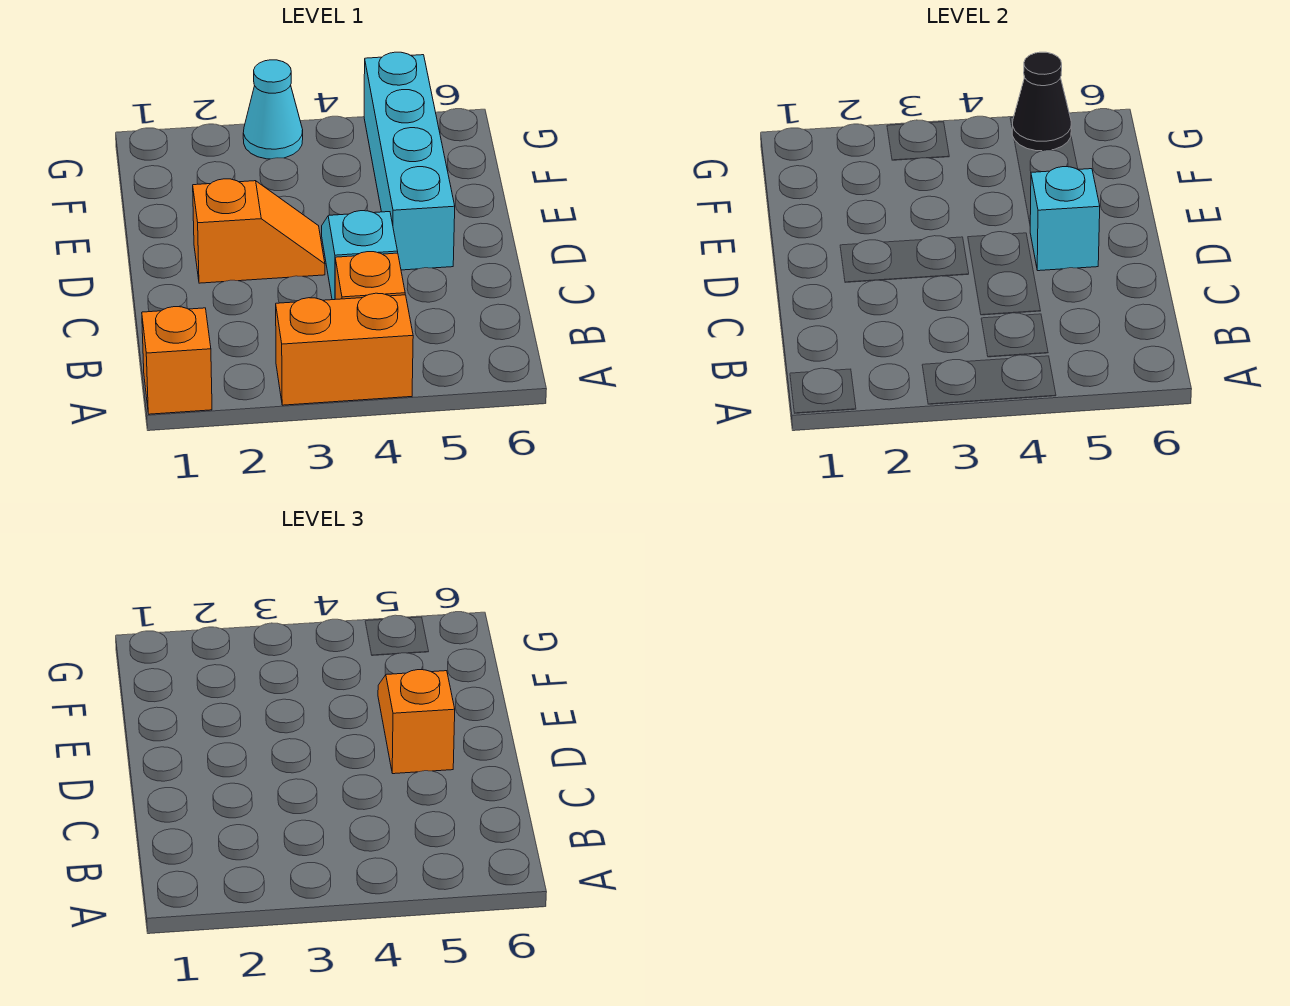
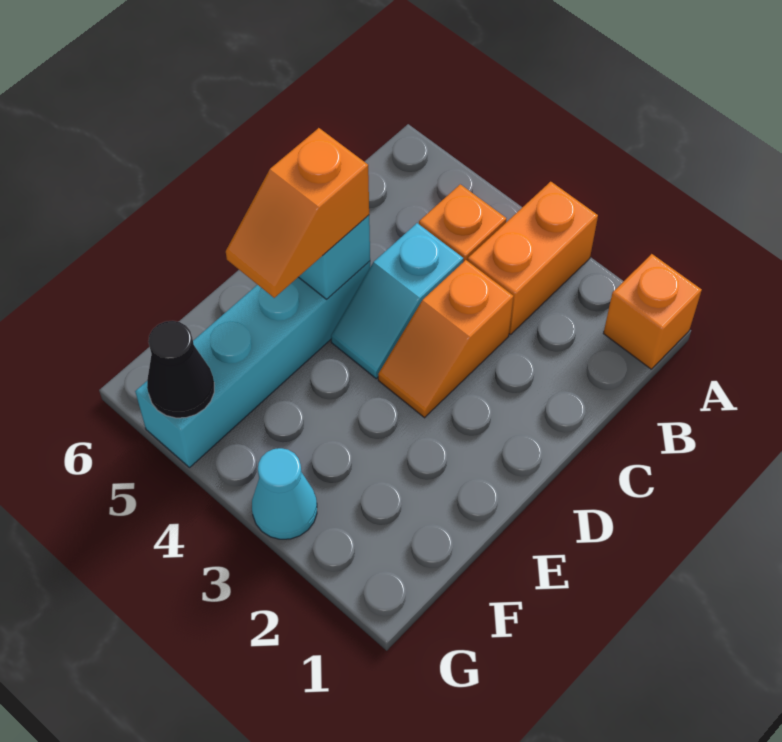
orange brick A3:A4 level 1 -> orange brick A3:B3 level 1
orange slope D2:D3 level 1 top 2 -> orange slope C3:D3 level 1 top C

